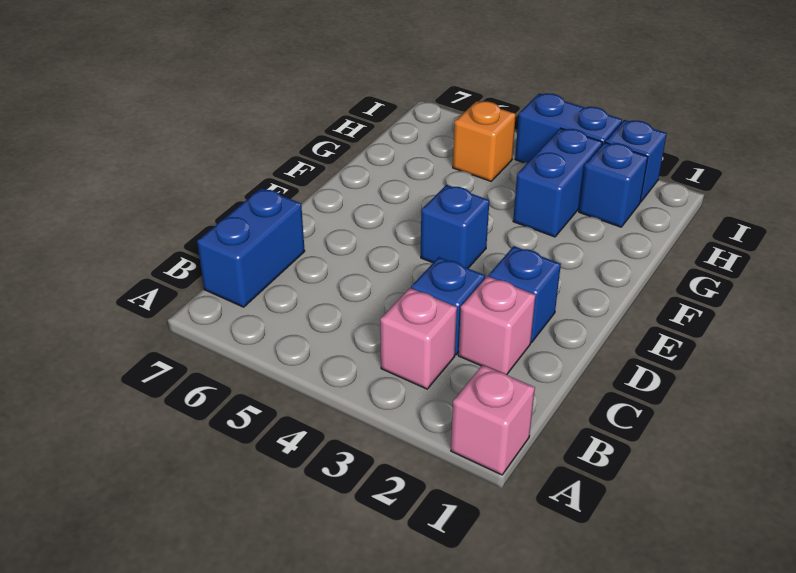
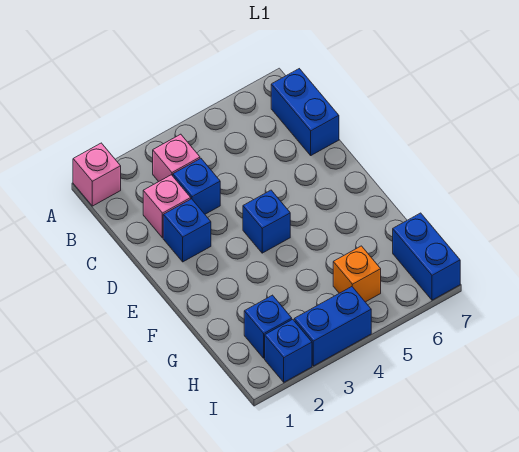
blue brick G3:H3 level 1 -> blue brick H7:I7 level 1

